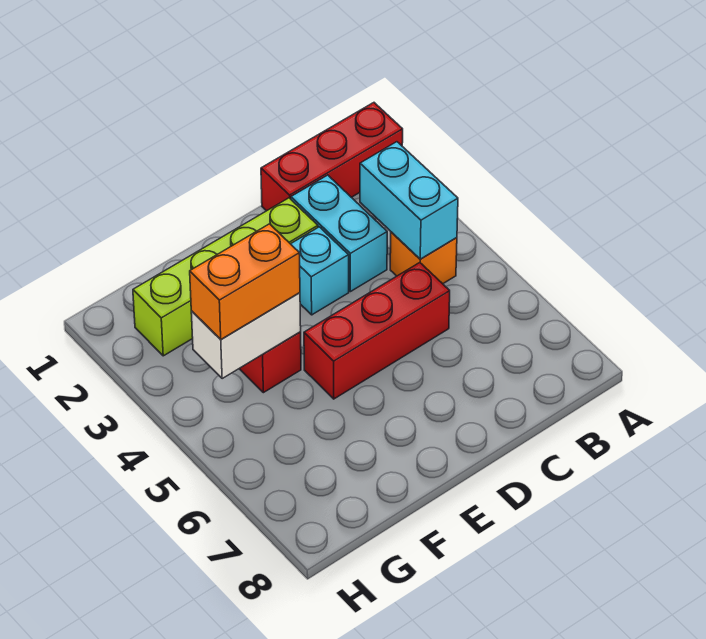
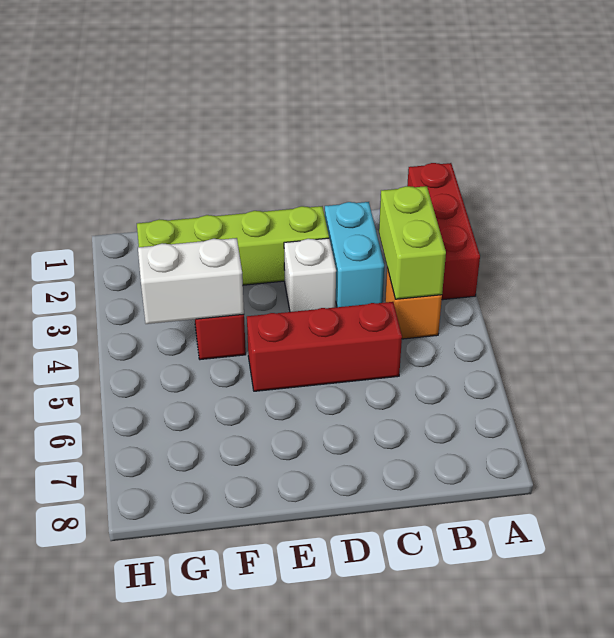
red brick A1:C1 level 1 -> red brick A1:A3 level 1
cyan brick B3:B4 level 2 -> lime brick B3:B4 level 2
cyan brick D3 level 1 -> white brick D3 level 1
orange brick F4:G4 level 3 -> none

